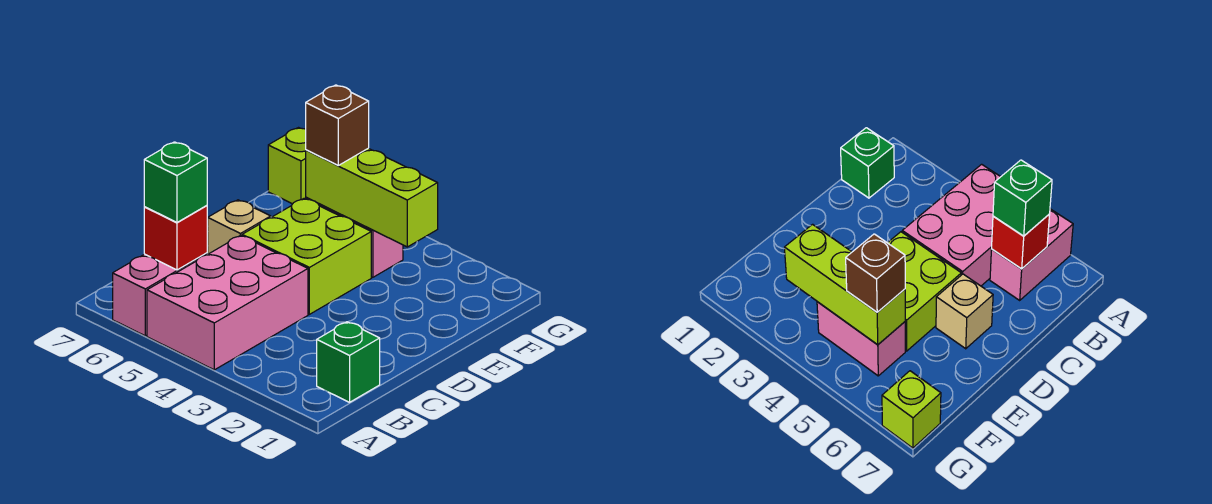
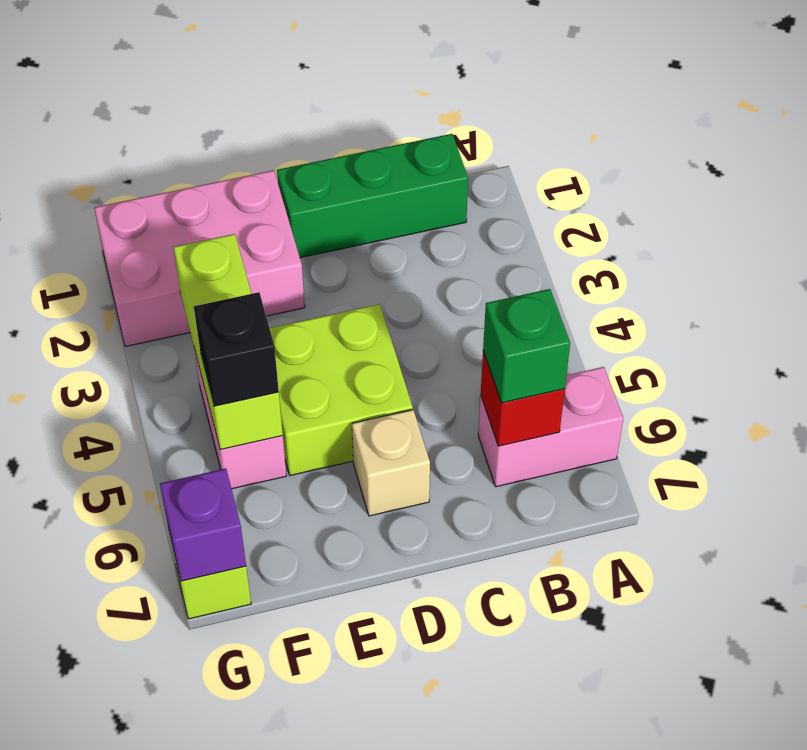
pink brick A4:C5 level 1 -> pink brick E1:G2 level 1
green brick B1 level 1 -> green brick B1:D1 level 1
brown brick F5 level 3 -> black brick F5 level 3
none -> purple brick G7 level 2

